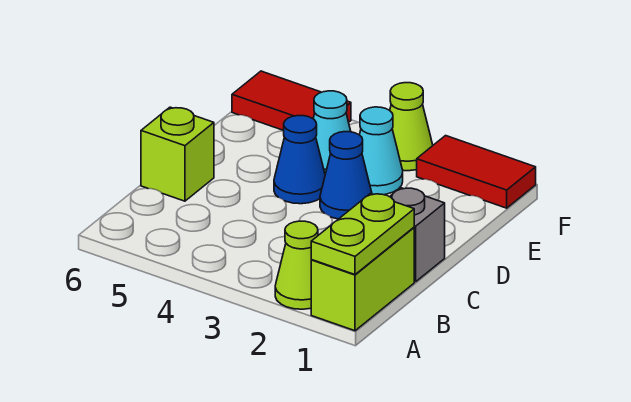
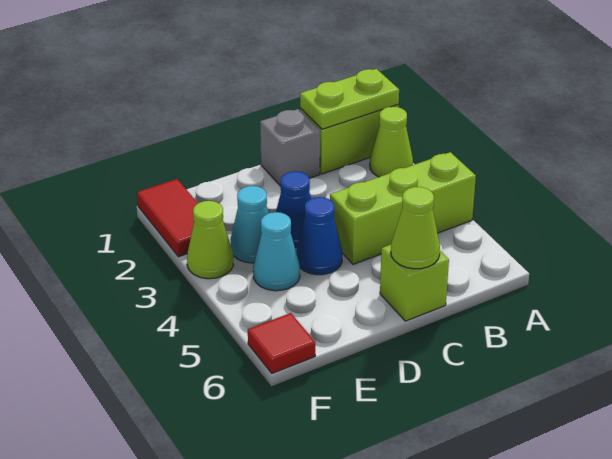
none -> lime brick A4:C4 level 1
none -> lime cone C6 level 2
red tile F5:F6 level 1 -> red tile F6 level 1

